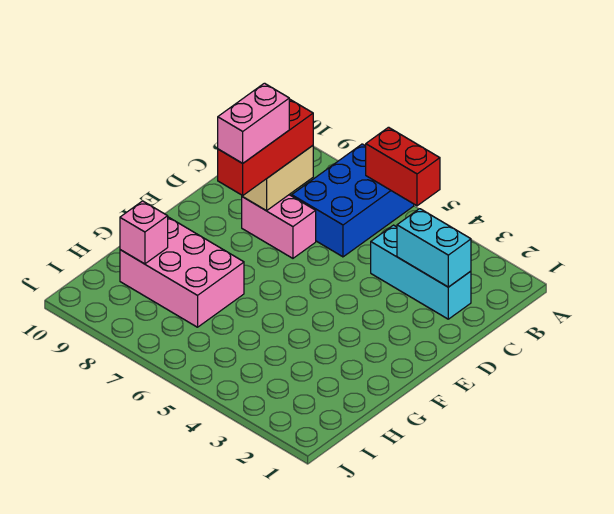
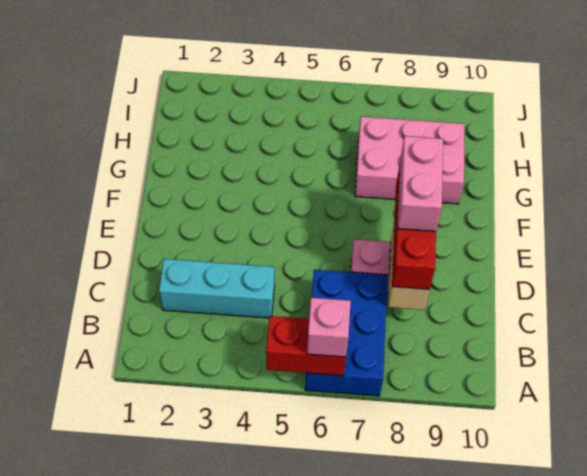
cyan brick C2:C3 level 2 -> none
pink brick H9 level 2 -> pink brick A6 level 3

